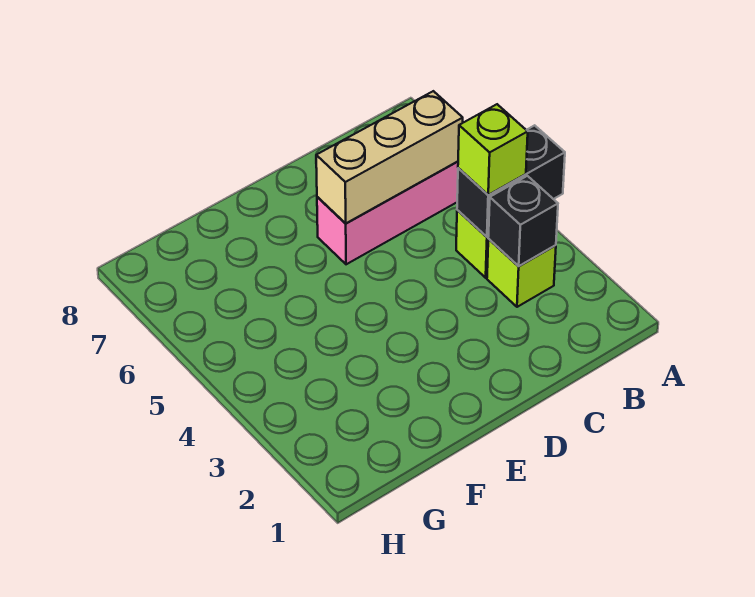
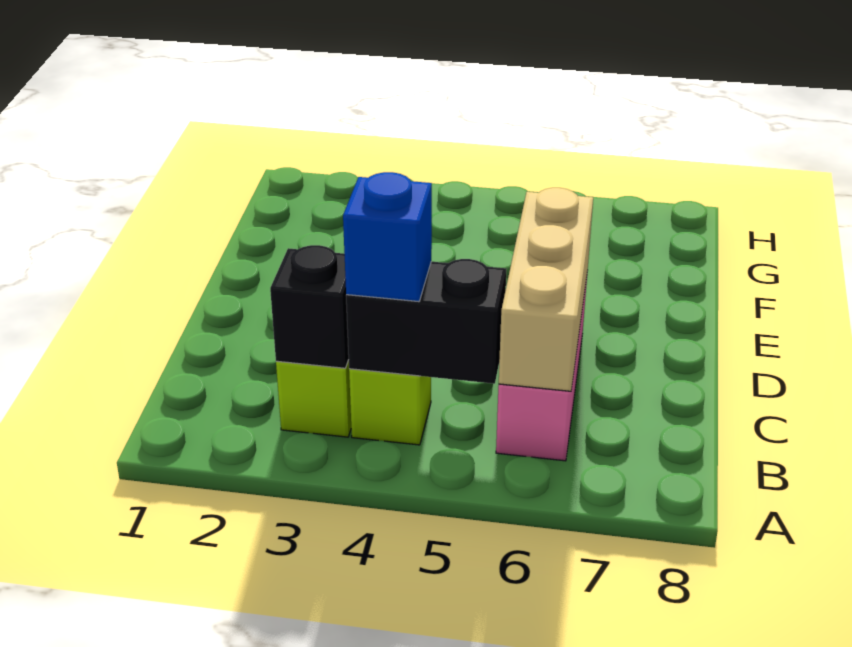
black brick A4:B4 level 2 -> black brick B4:B5 level 2
lime brick B4 level 3 -> blue brick B4 level 3

